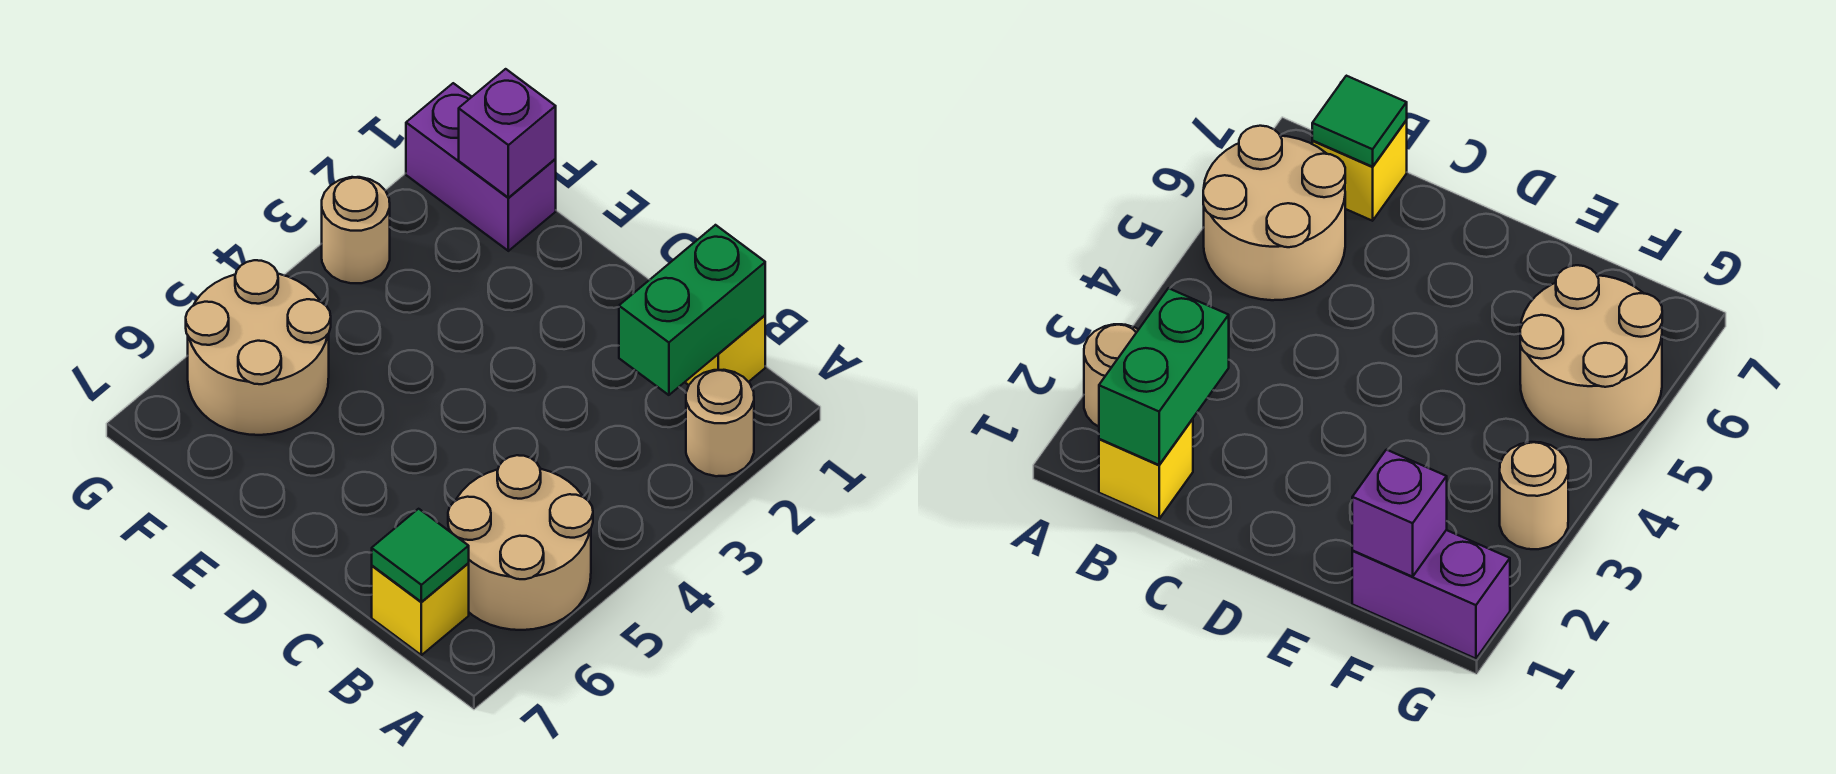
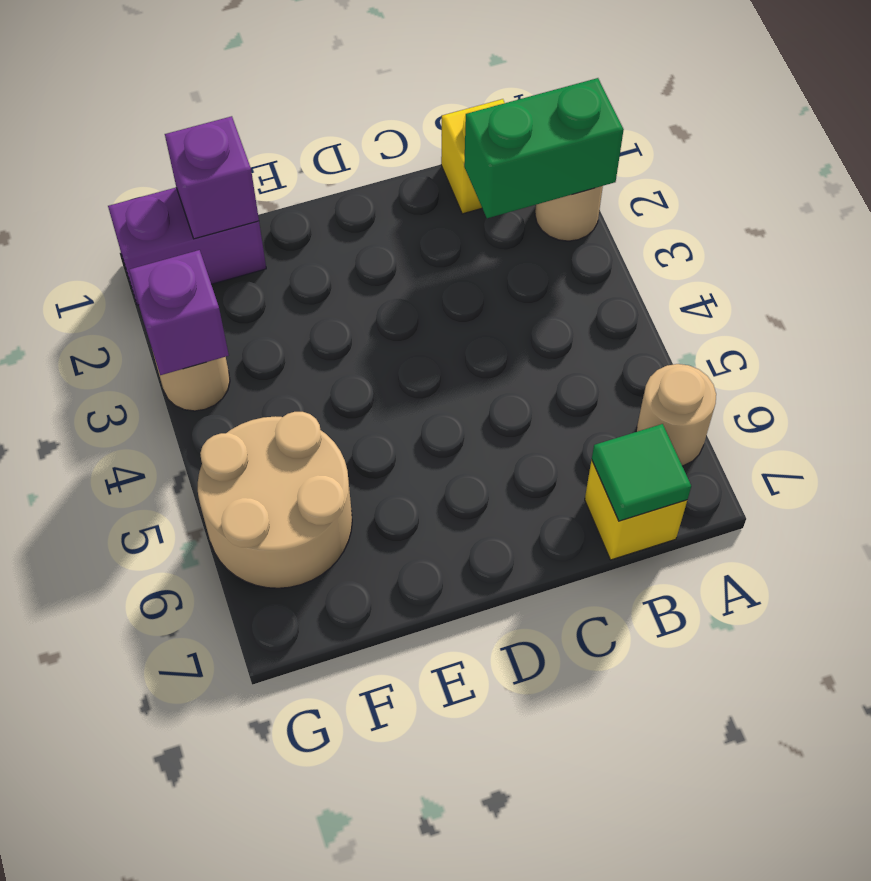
tan round brick A5:B6 level 1 -> tan round brick A6 level 1
green brick B1:B2 level 2 -> green brick A2:B2 level 2
none -> purple brick G3 level 2

